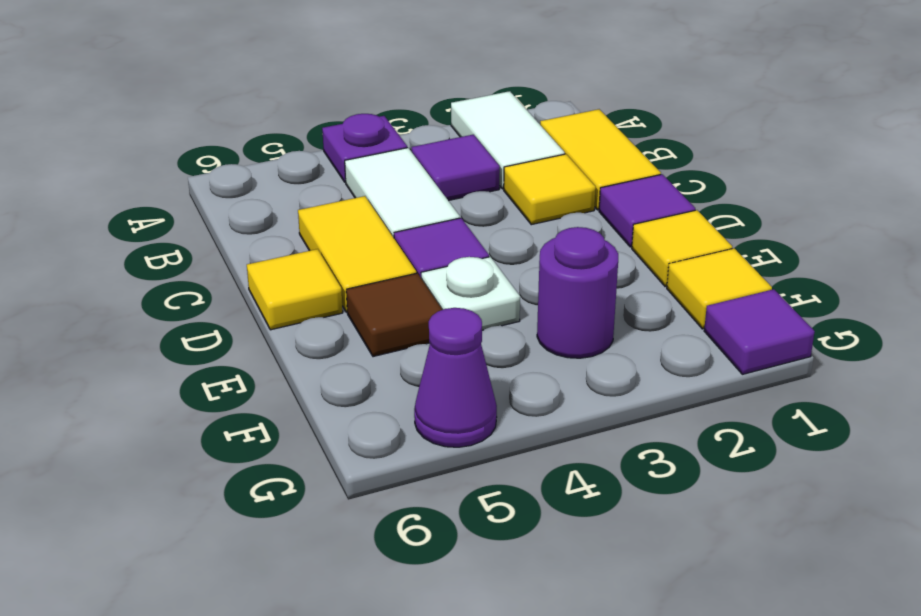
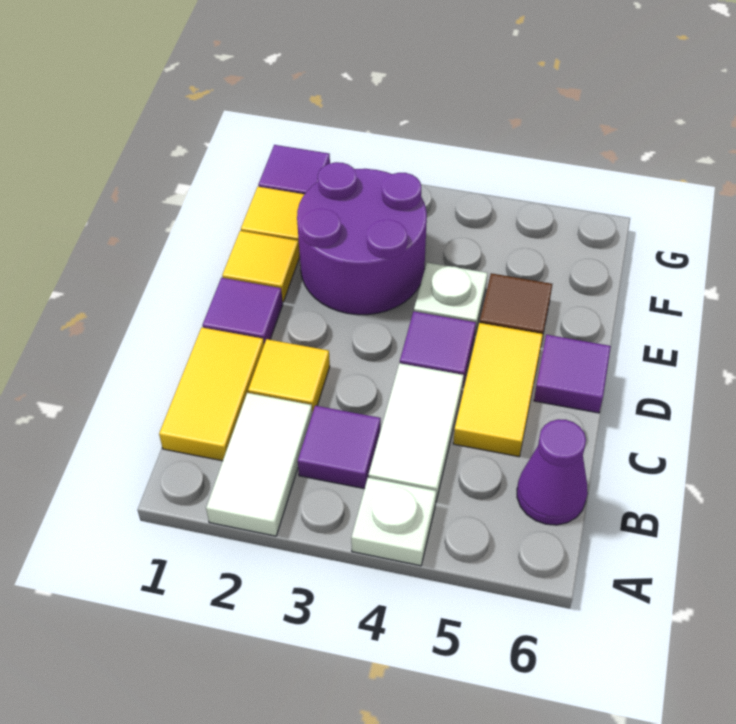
purple plate A4 level 1 -> white plate A4 level 1
yellow tile D6 level 1 -> purple tile D6 level 1
purple round brick F3 level 1 -> purple round brick E2:F3 level 1
purple cone G5 level 1 -> purple cone B6 level 1

